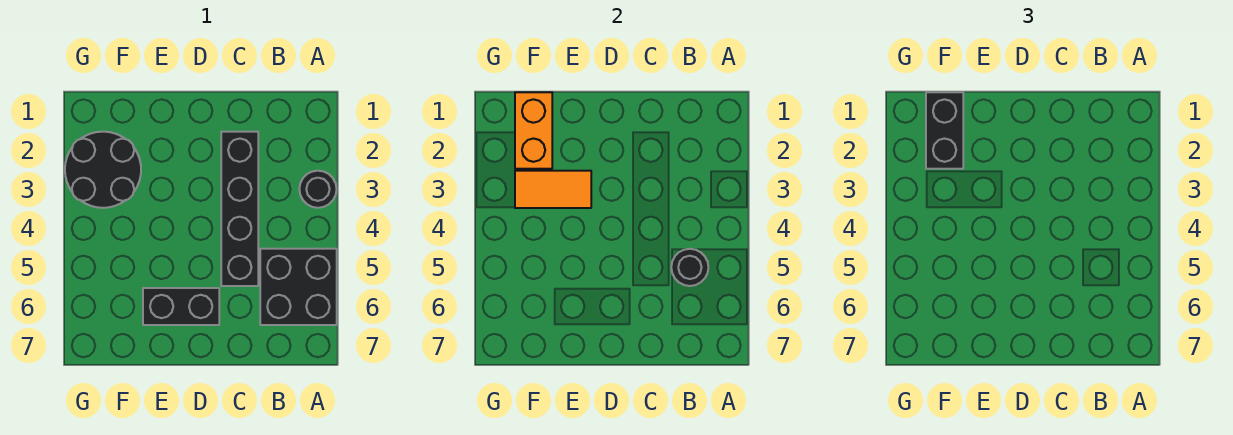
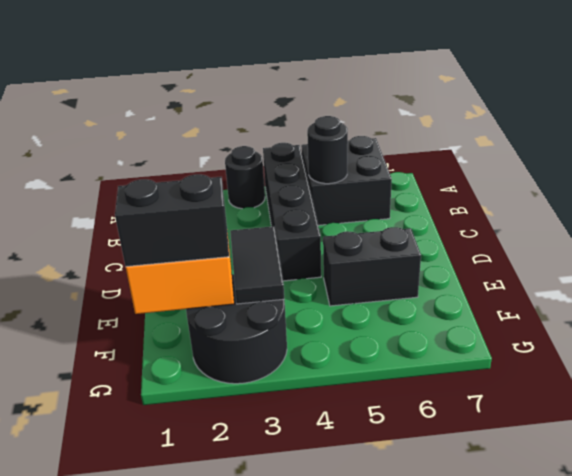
black brick C2:C5 level 1 -> black brick A4:D4 level 1
black brick D6:E6 level 1 -> black brick E5:E6 level 1
orange tile E3:F3 level 2 -> black tile E3:F3 level 2

